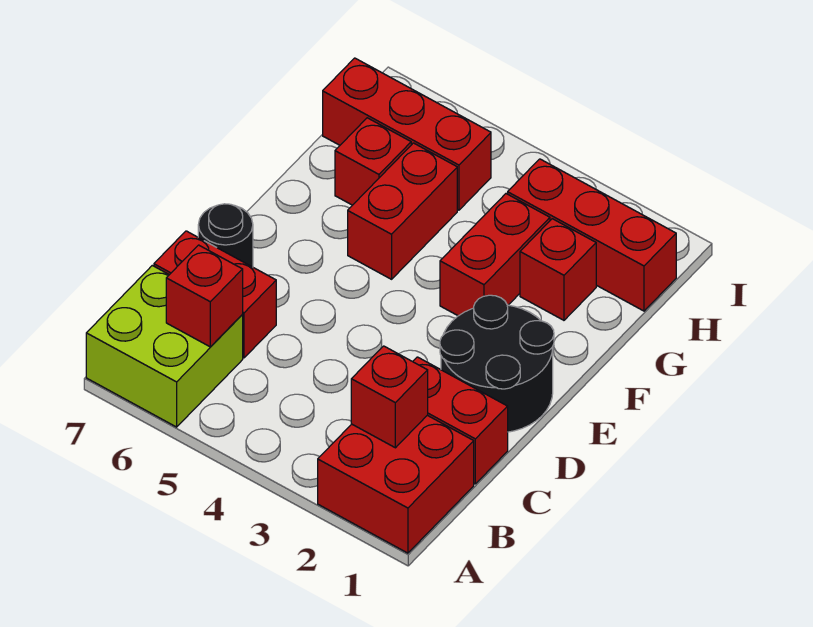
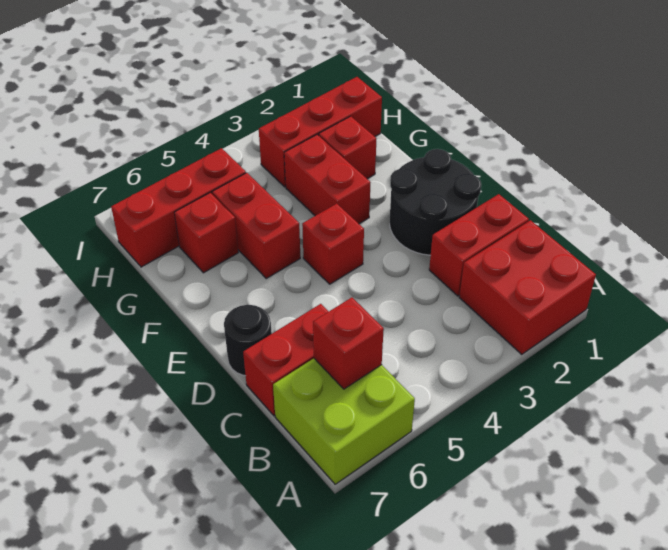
red brick B2 level 2 -> red brick E4 level 1

